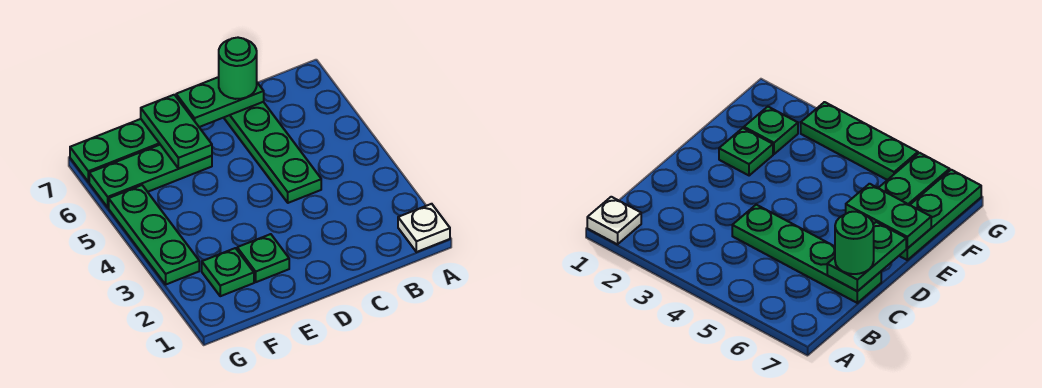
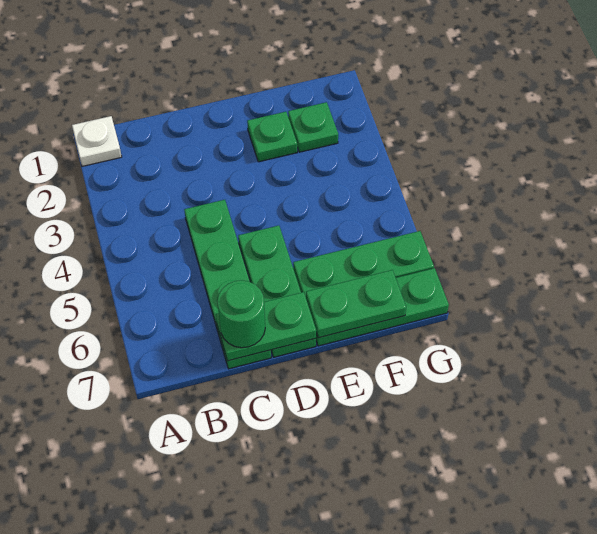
green plate E6:E7 level 2 -> green plate E7:F7 level 2
green plate G3:G5 level 1 -> green plate D5:D7 level 1

